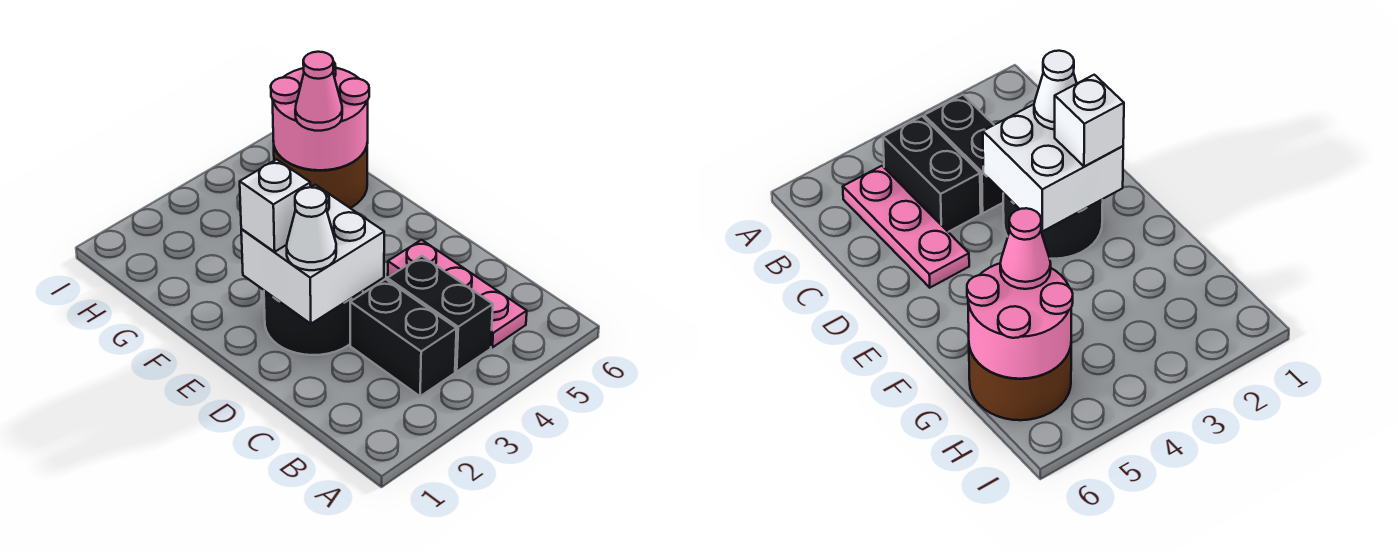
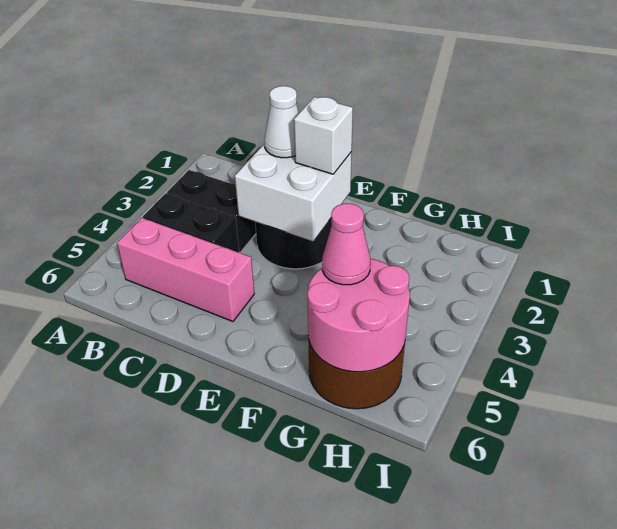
pink plate B5:D5 level 1 -> pink brick B5:D5 level 1

